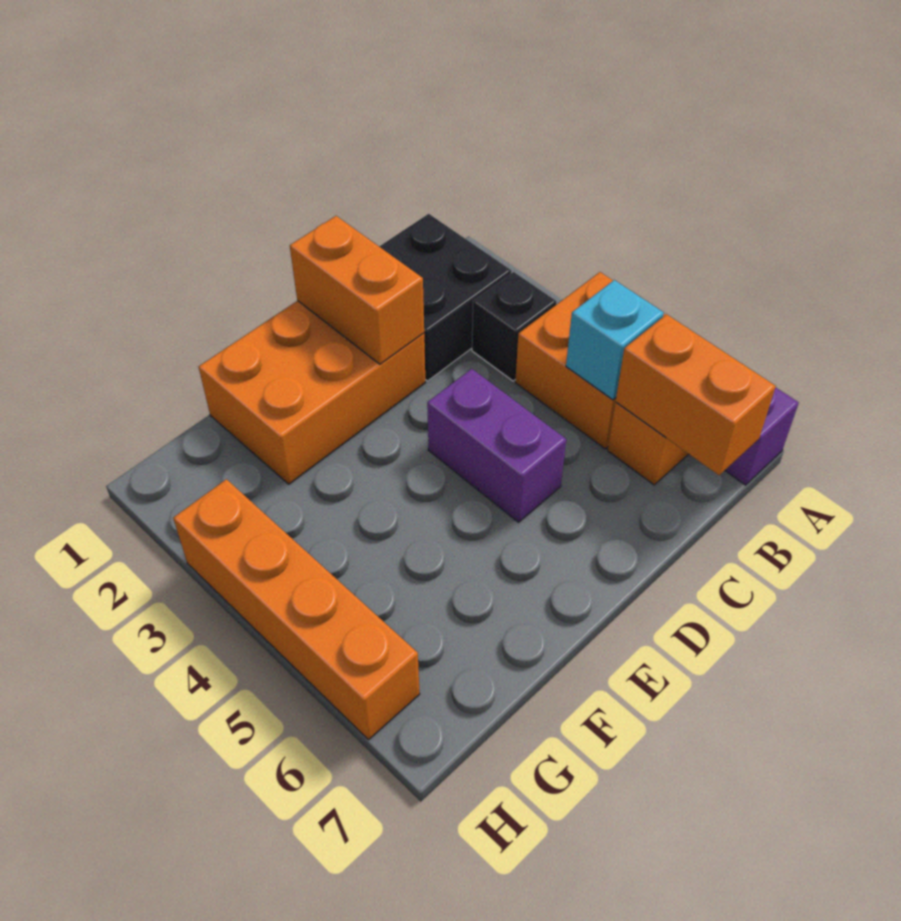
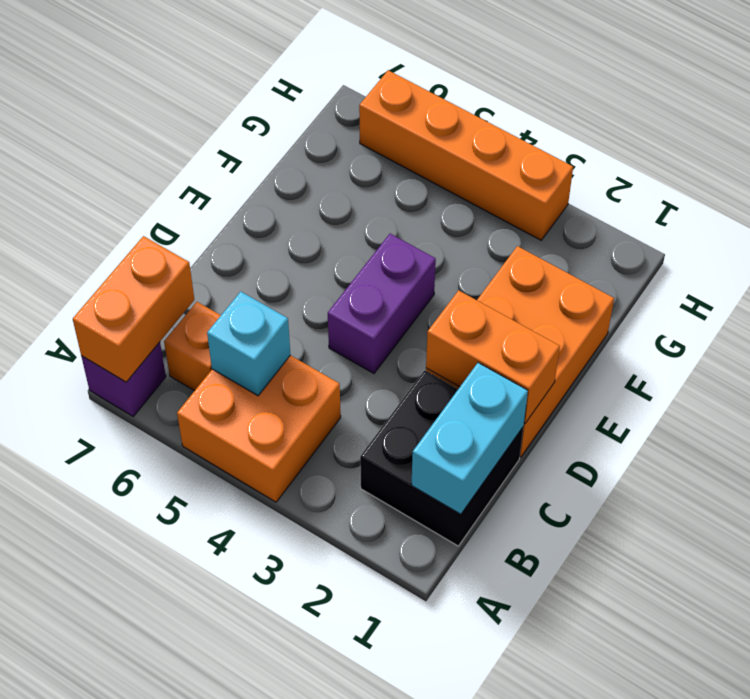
none -> cyan brick B1:C1 level 2
black brick B3 level 1 -> none
orange brick B6:B7 level 2 -> orange brick A7:B7 level 2
purple brick D4:D5 level 1 -> purple brick D4:E4 level 1

